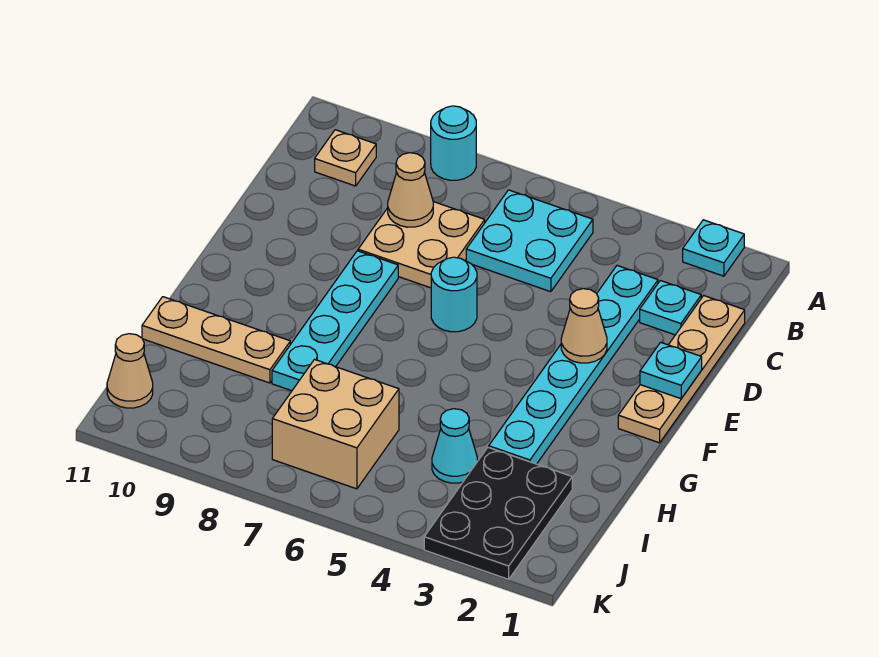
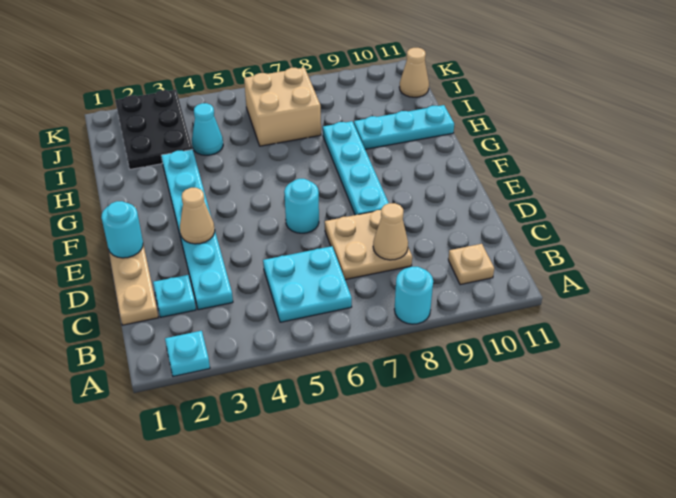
cyan plate E1 level 2 -> cyan round brick E1 level 2
tan plate H9:H11 level 1 -> cyan plate H9:H11 level 1

